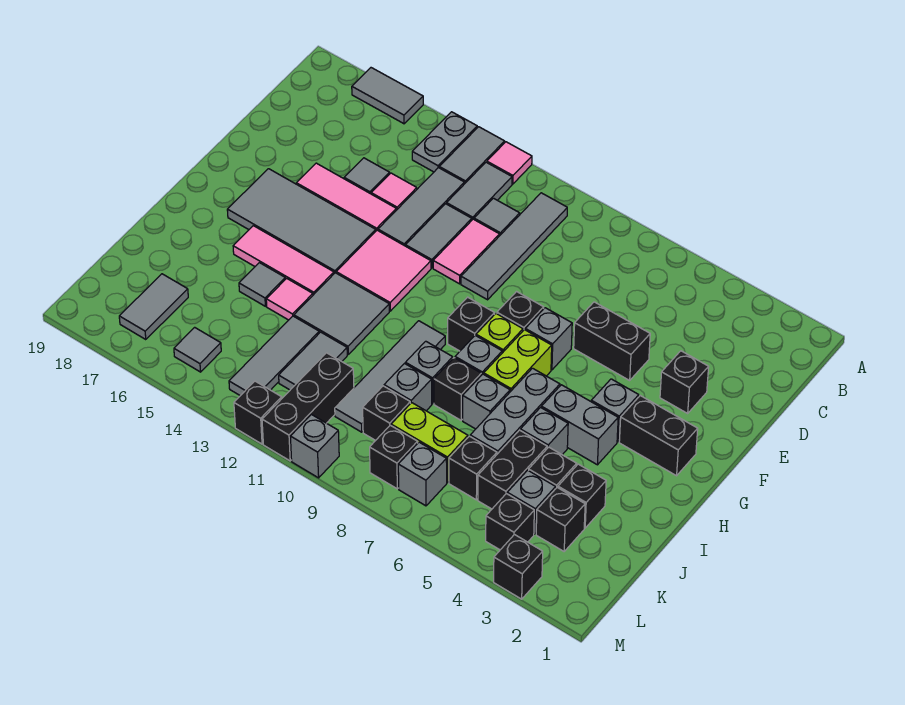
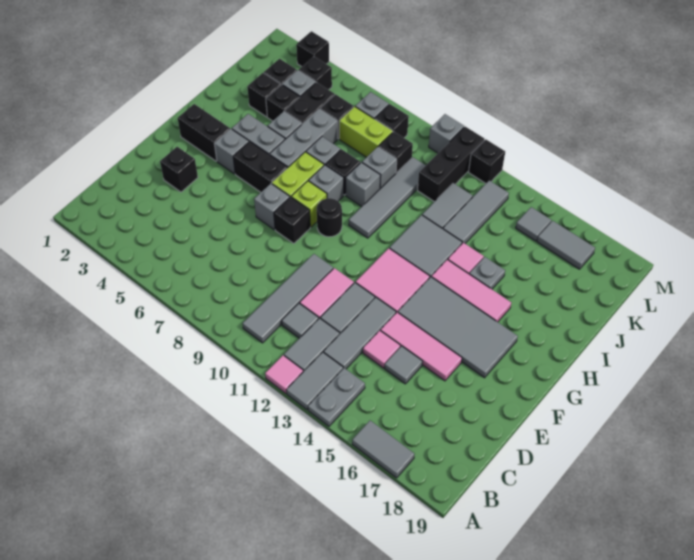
black brick E5:E6 level 1 -> black brick G5:G6 level 1
black brick G9 level 1 -> black round brick G9 level 1
grey tile I15 level 1 -> grey plate I15 level 1
grey tile K17:L17 level 1 -> grey tile L16:L17 level 1

